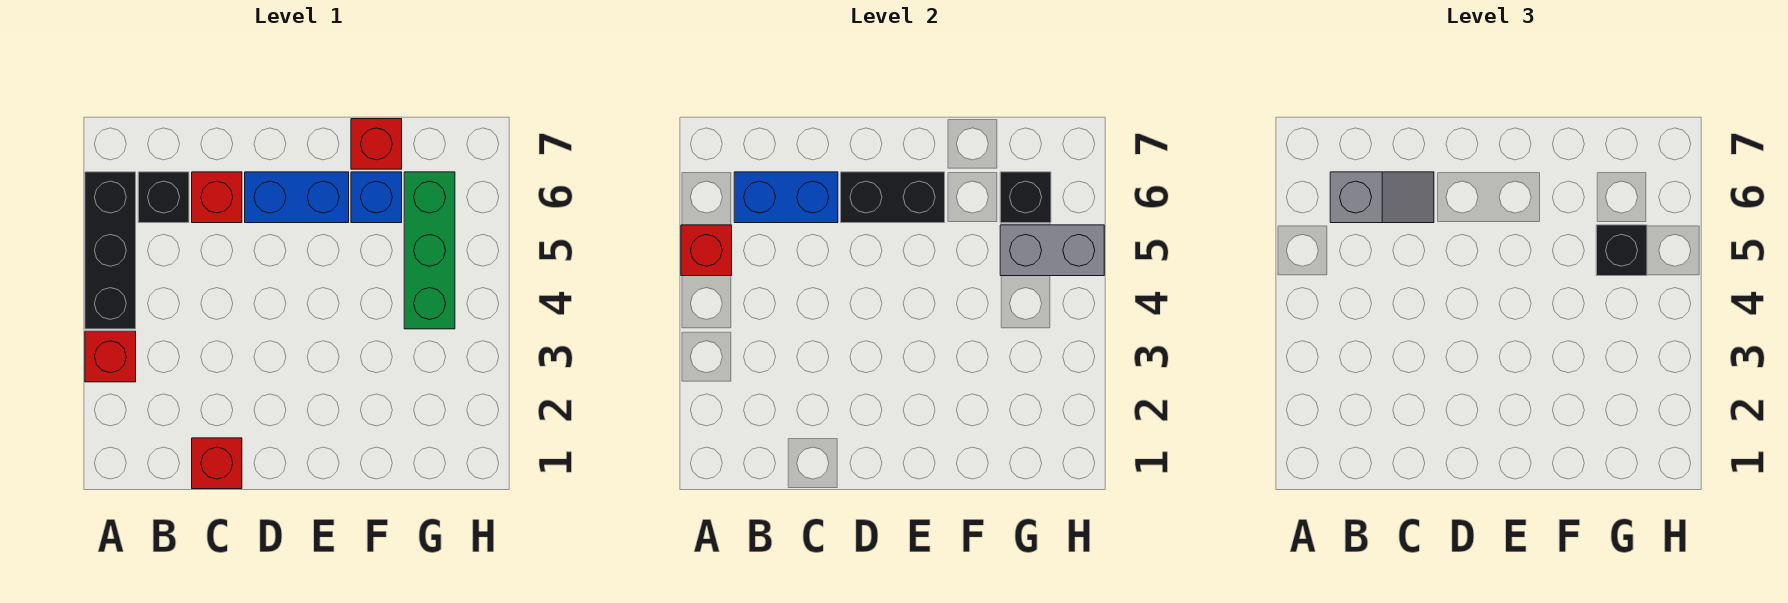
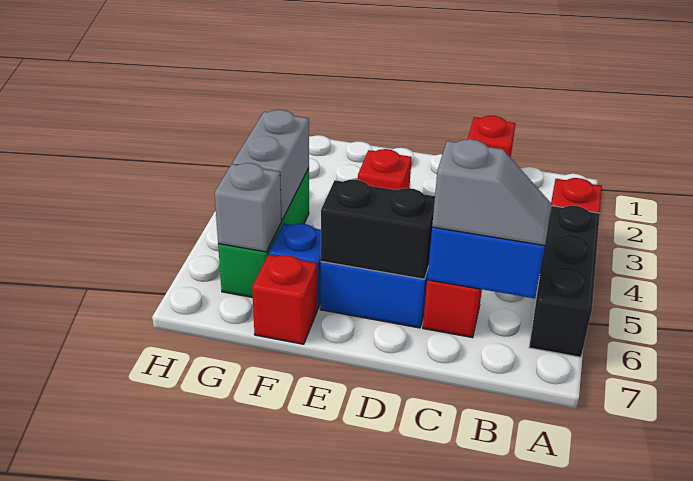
red brick A5 level 2 -> red brick E3 level 1
black brick B6 level 1 -> none
grey slope B6:C6 level 3 top B -> grey slope B6:C6 level 3 top C
grey brick G5:H5 level 2 -> grey brick G4:G5 level 2
black brick G5 level 3 -> none
black brick G6 level 2 -> grey brick G6 level 2

